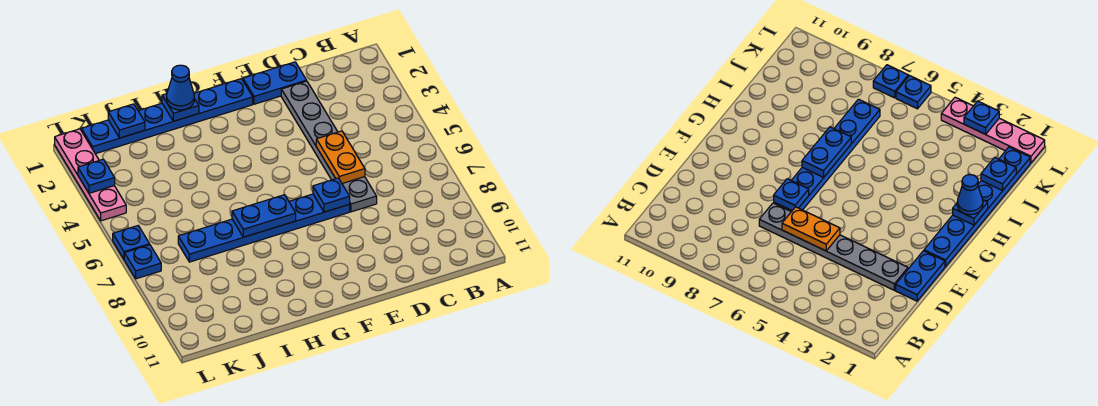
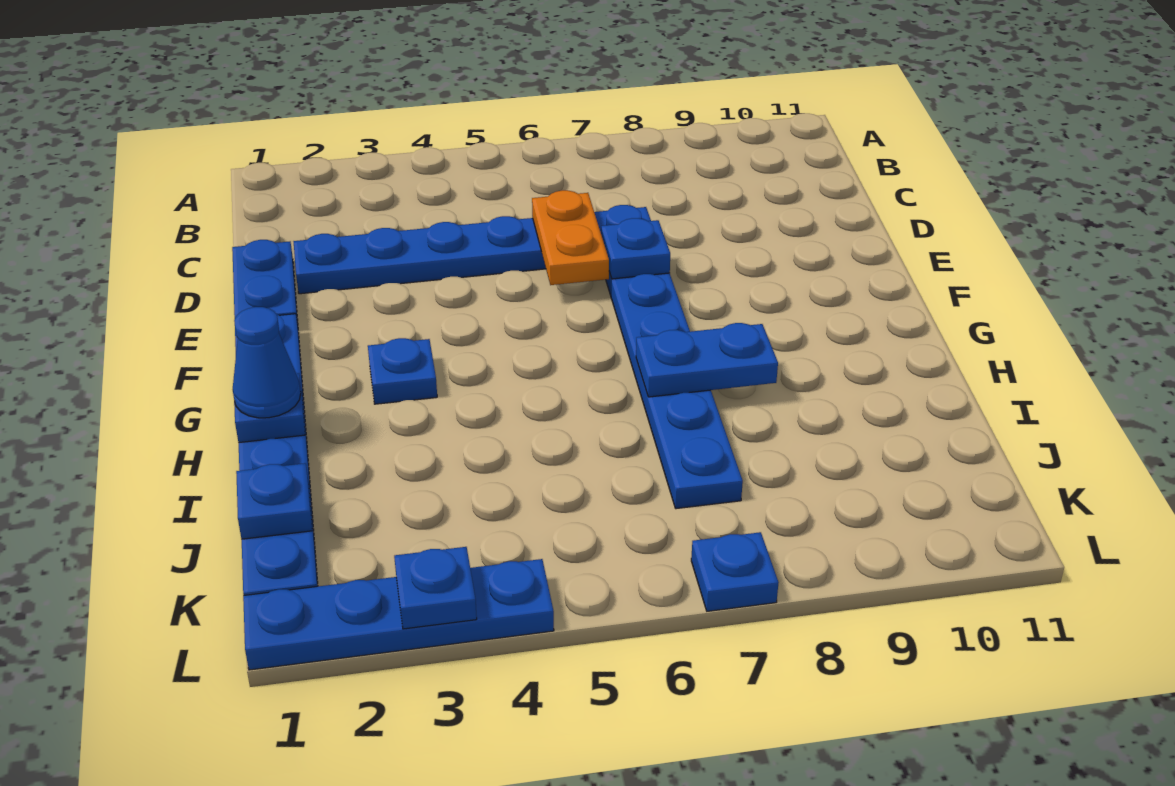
grey plate D2:D7 level 1 -> blue plate D2:D7 level 1
orange plate D5:D6 level 2 -> orange plate D6:E6 level 2
blue plate G7:H7 level 2 -> blue plate H7:H8 level 2
pink plate L1:L4 level 1 -> blue plate L1:L4 level 1
blue plate L6 level 1 -> blue plate G3 level 1

